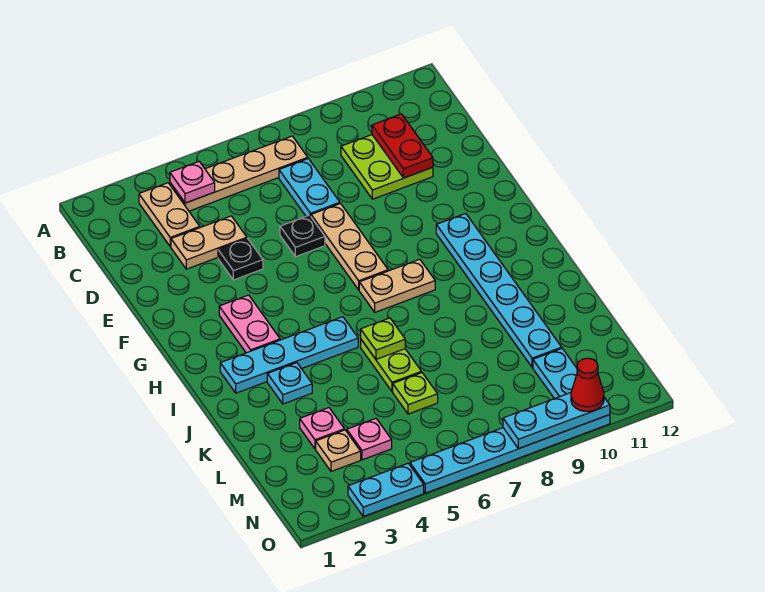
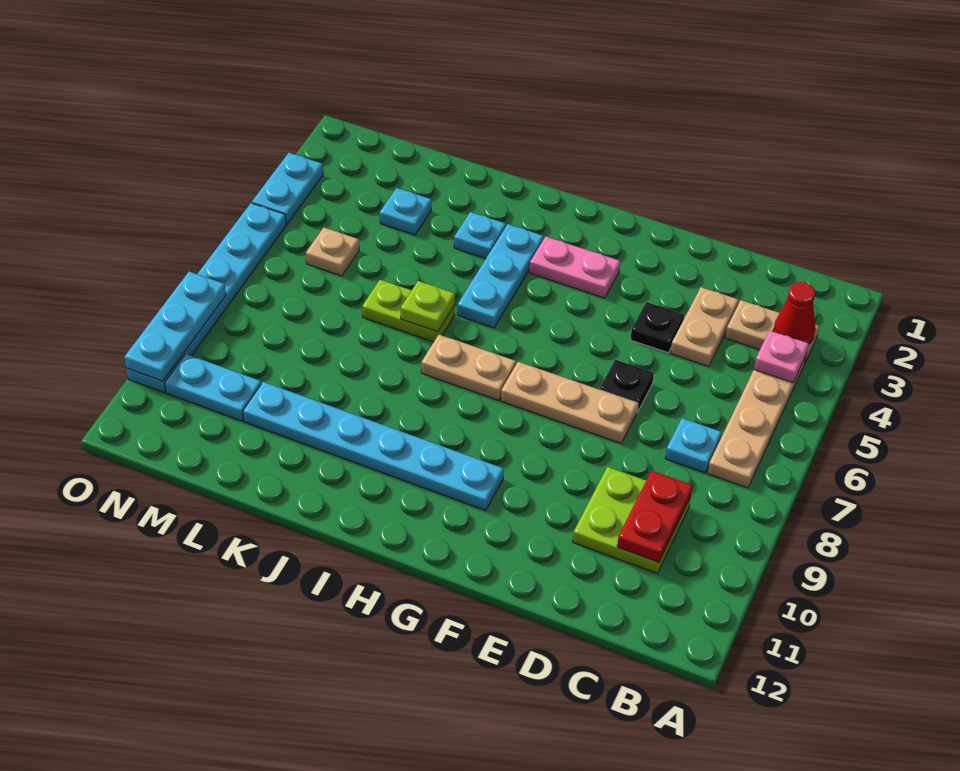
cyan plate C7:D7 level 1 -> cyan plate C7 level 1
red plate C10:D10 level 2 -> red plate C9:C10 level 2
tan plate H7:H8 level 1 -> tan plate H7:I7 level 1
cyan plate I2:I5 level 1 -> cyan plate I3:I5 level 1
pink plate L3 level 1 -> cyan plate L3 level 1
lime plate L6 level 1 -> none
tan plate M3 level 1 -> tan plate M5 level 1
pink plate M4 level 1 -> none
red cone O10 level 3 -> red cone B3 level 2

